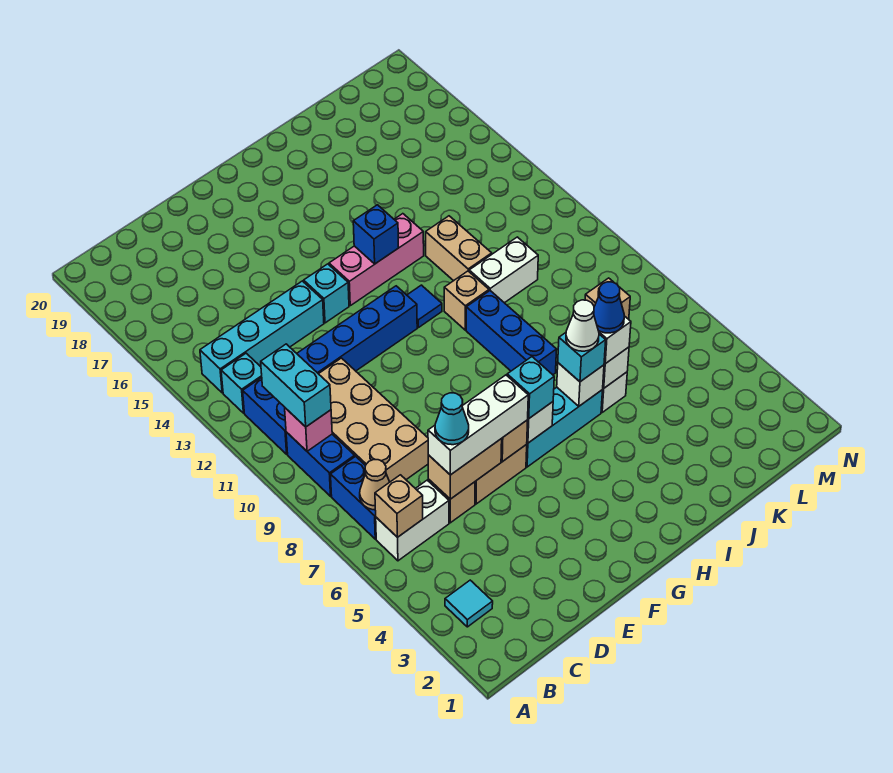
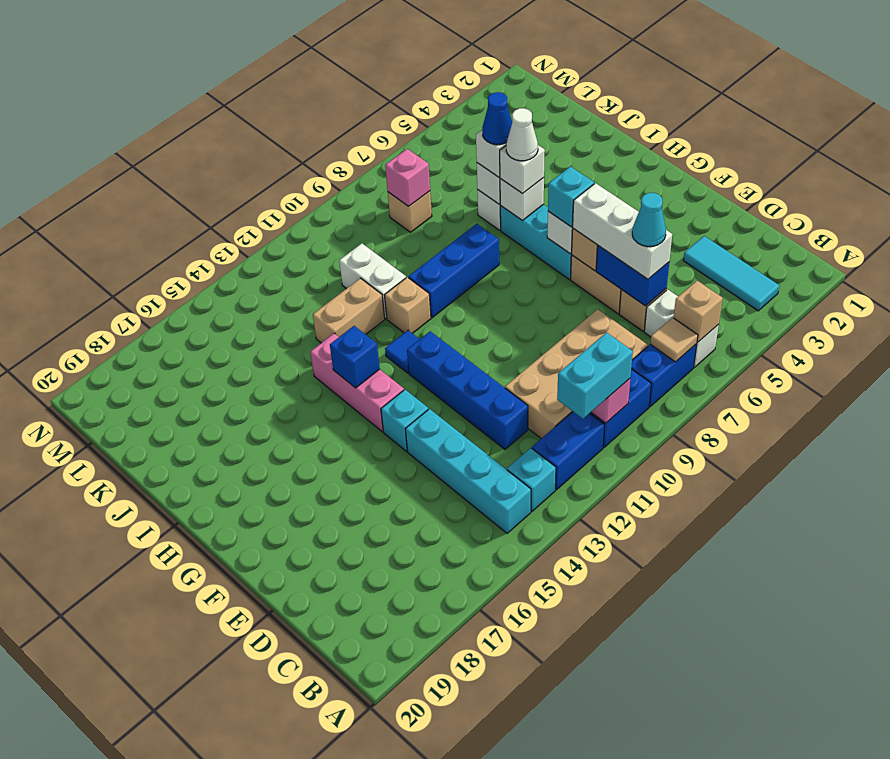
cyan tile B3 level 1 -> cyan tile B3:D3 level 1
tan cone B7 level 2 -> tan tile B7 level 2
tan brick D6:E6 level 2 -> blue brick D6:E6 level 2
cyan brick I6 level 3 -> white brick I6 level 3
none -> pink brick L8 level 2

